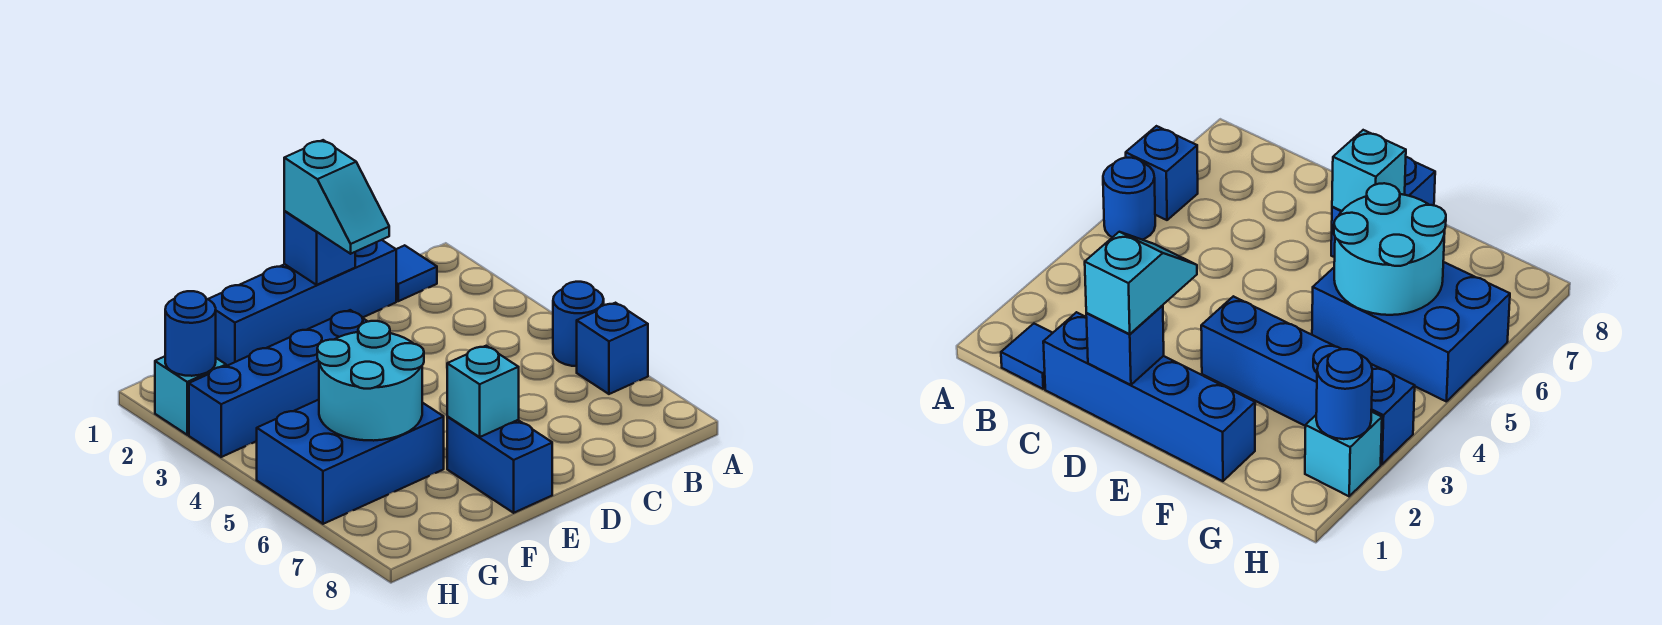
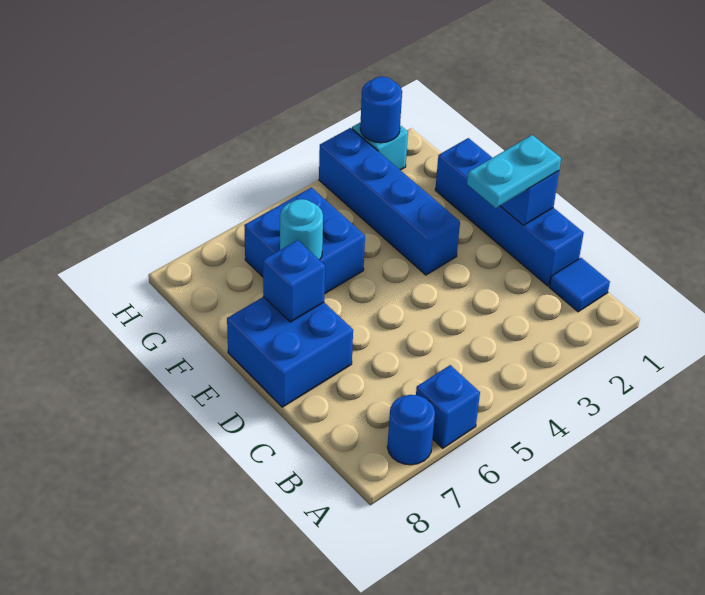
blue round brick A5 level 1 -> blue round brick A7 level 1
cyan slope D1:D2 level 3 top 1 -> cyan plate D1:D2 level 3
blue brick E7:E8 level 1 -> blue brick D7:E8 level 1
cyan brick E7 level 2 -> blue brick E7 level 2
blue brick F5:H6 level 1 -> blue brick F5:G6 level 1
cyan round brick F5:G6 level 2 -> cyan round brick F6 level 2

